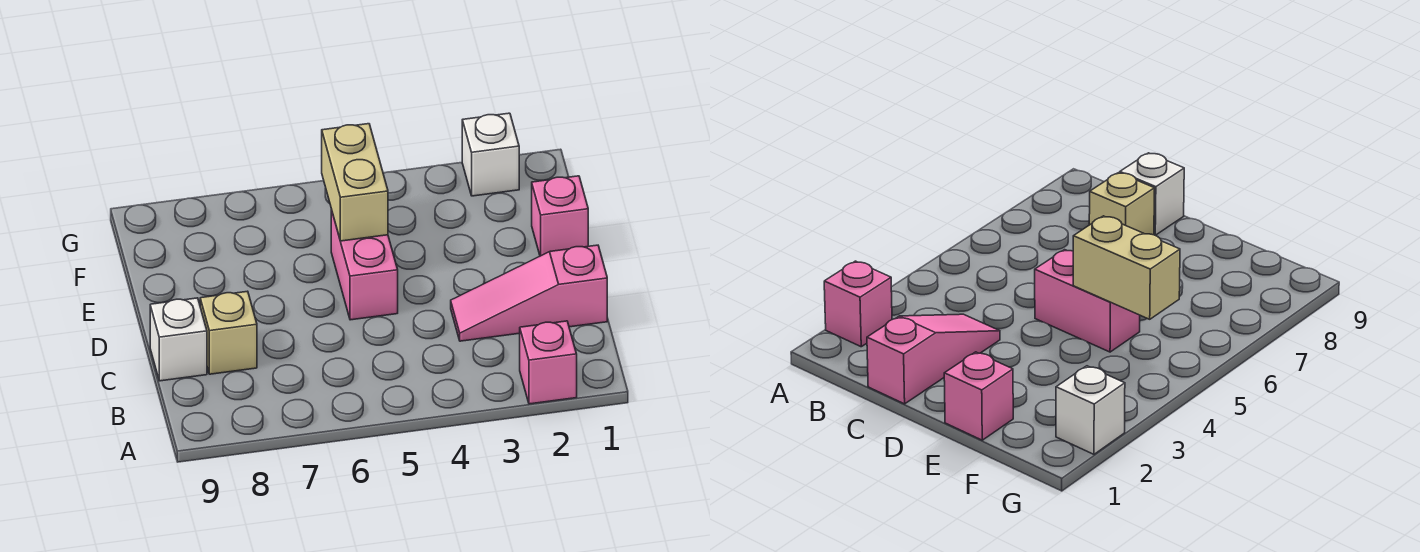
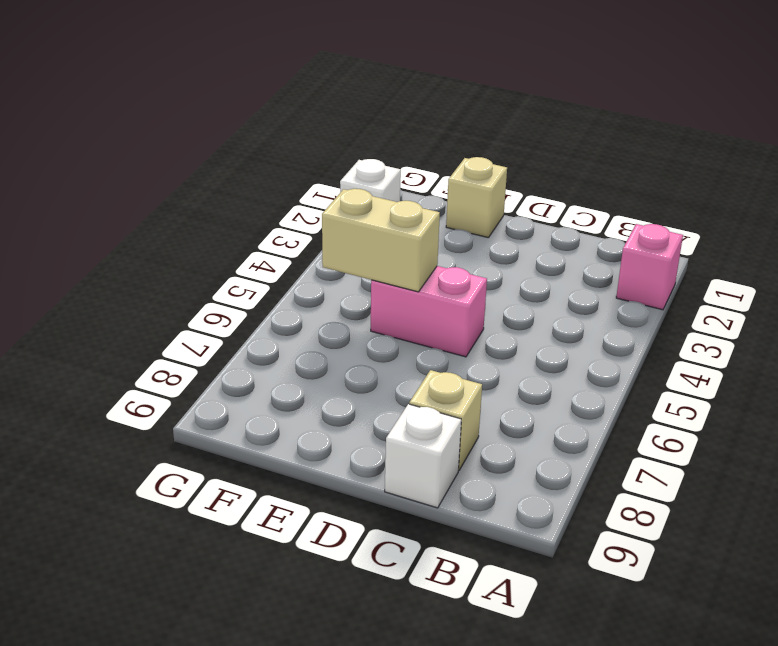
pink slope C1:C3 level 1 top 1 -> none
pink brick E1 level 1 -> tan brick E1 level 1

